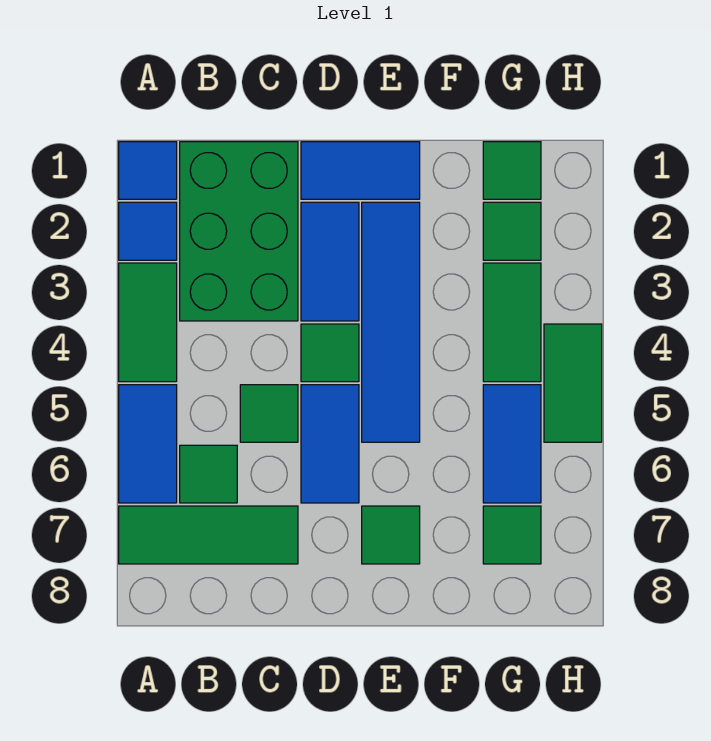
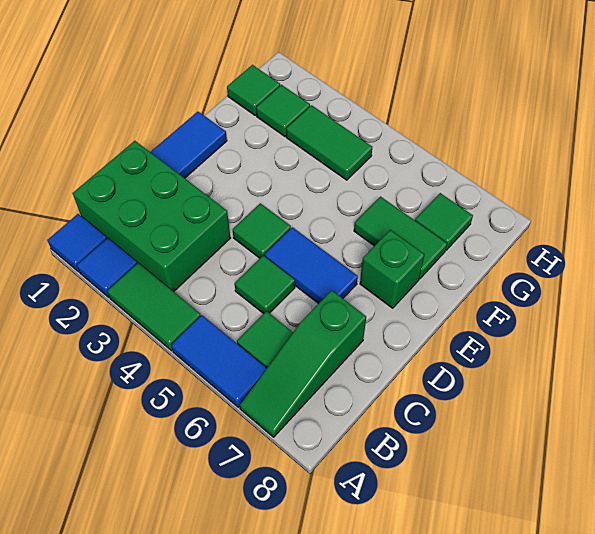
green tile A7:C7 level 1 -> green slope A7:C7 level 1 top C
blue tile D2:D3 level 1 -> none
blue tile E2:E5 level 1 -> none
green tile E7 level 1 -> green brick E7 level 1
blue tile G5:G6 level 1 -> none
green tile H4:H5 level 1 -> green tile F6:F7 level 1

